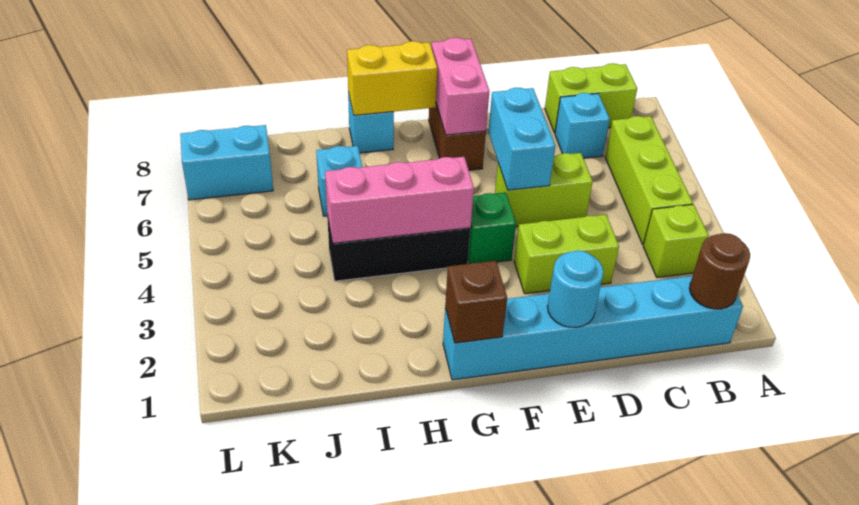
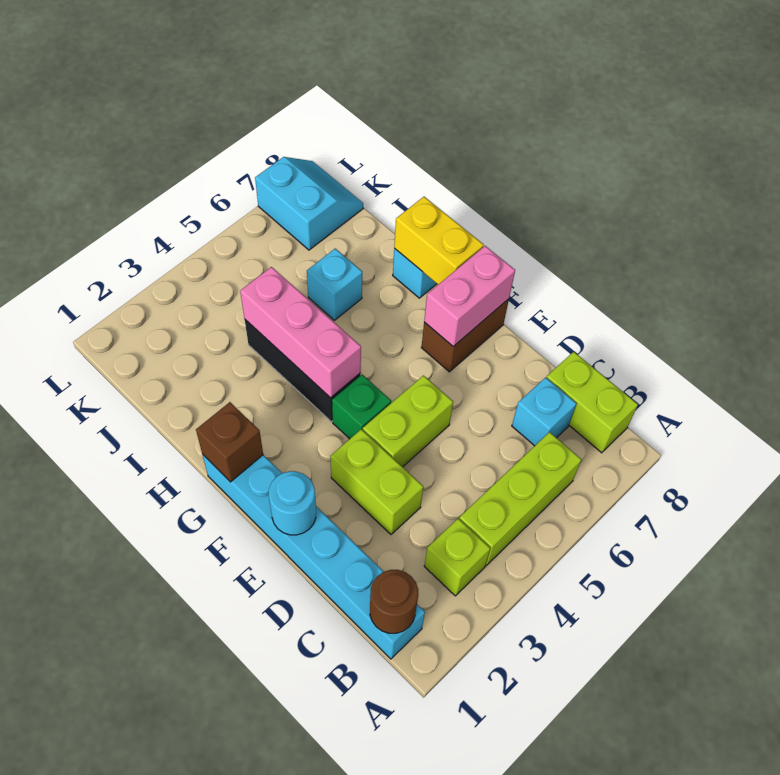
lime brick D5:E5 level 1 -> lime brick E4:E5 level 1
cyan brick E5:E6 level 2 -> none

